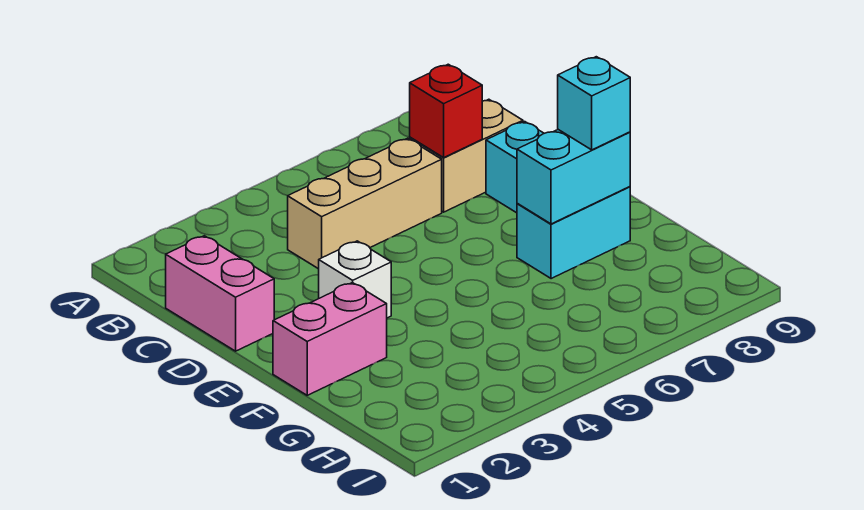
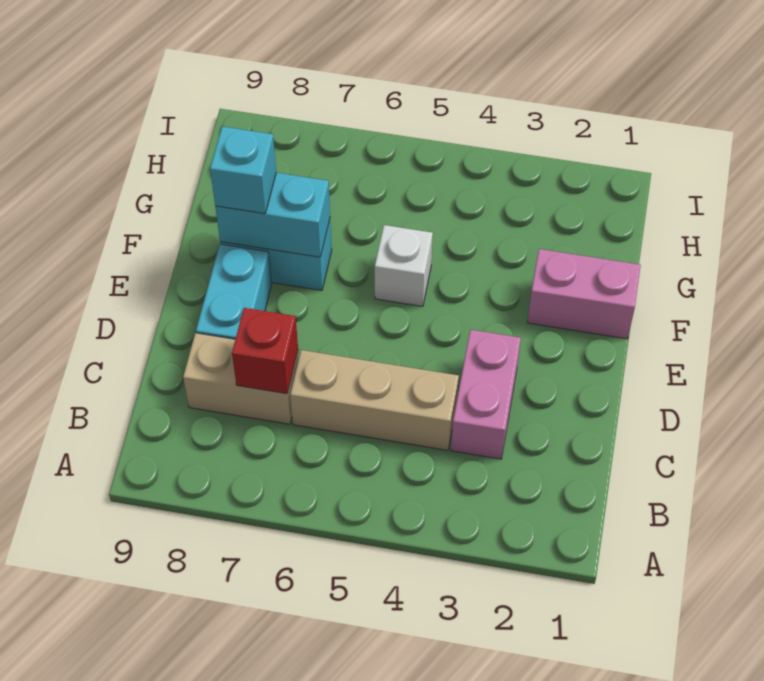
pink brick C1:D1 level 1 -> pink brick C3:D3 level 1
white brick E3 level 1 -> white brick F5 level 1

